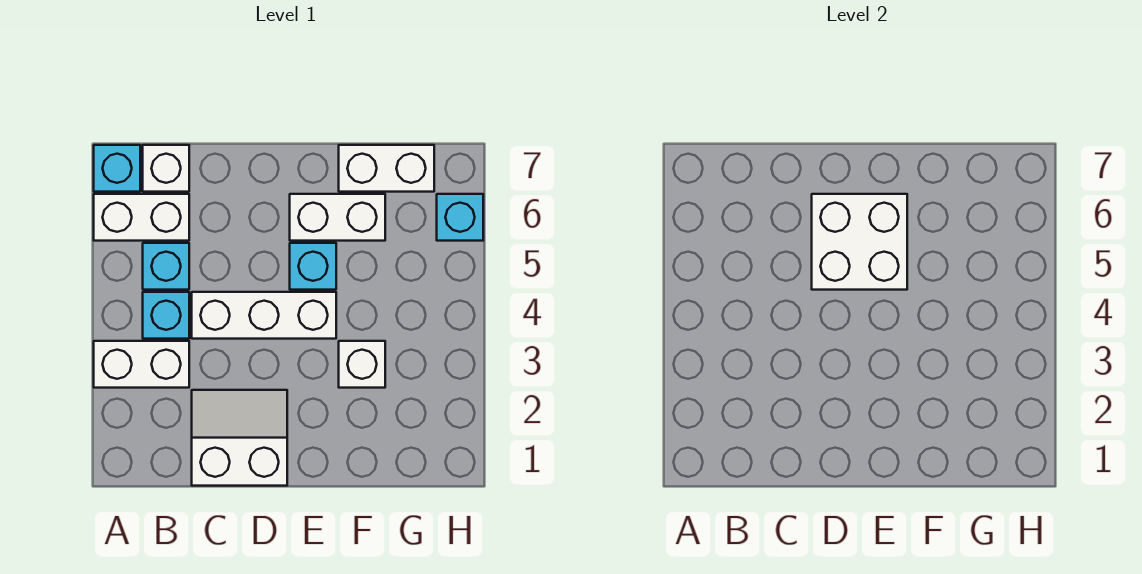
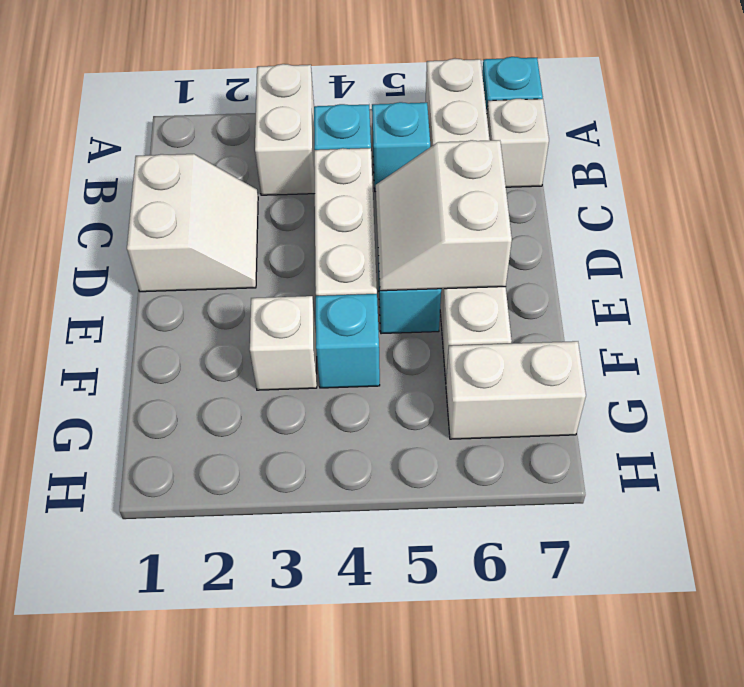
white brick D5:E6 level 2 -> white slope D5:E6 level 2 top 6
white brick F7:G7 level 1 -> white brick G6:G7 level 1
cyan brick H6 level 1 -> cyan brick F4 level 1

